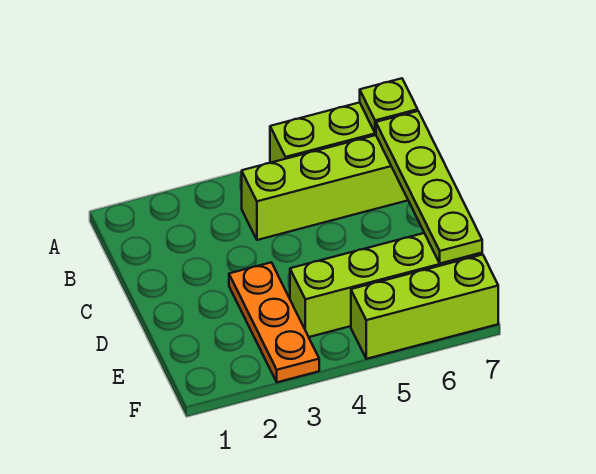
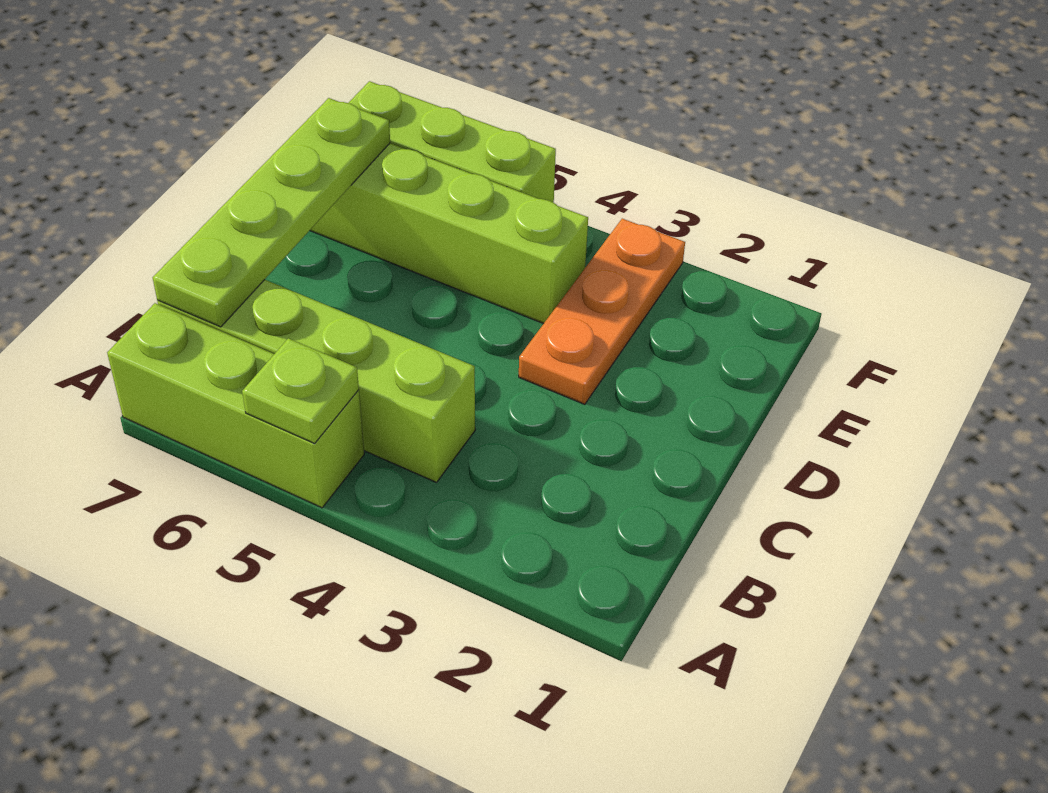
lime plate A7 level 2 -> lime plate A5 level 2

